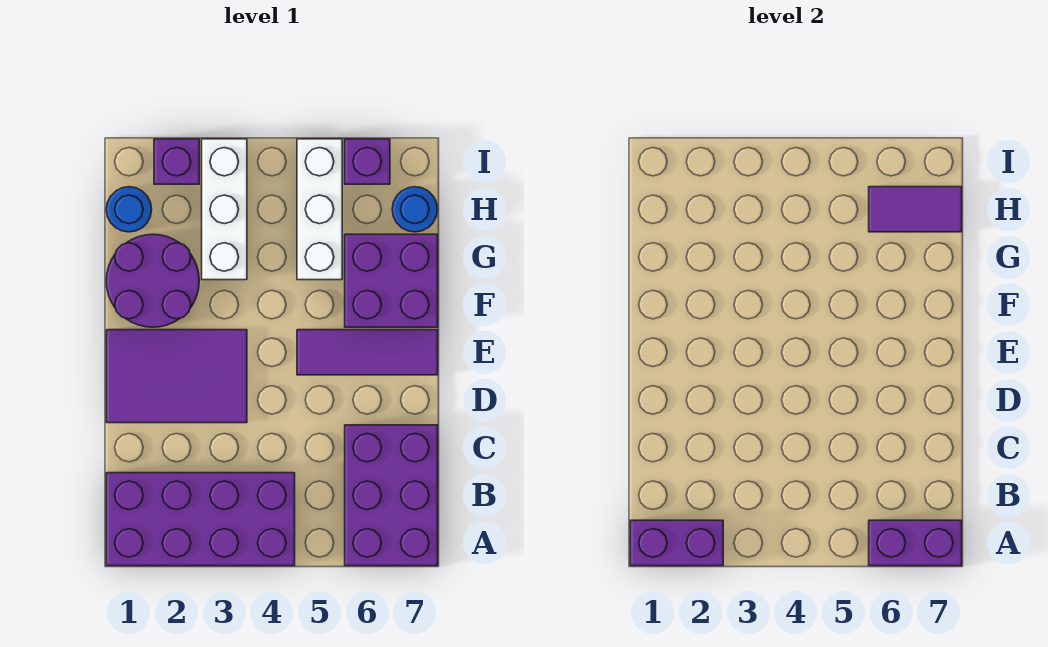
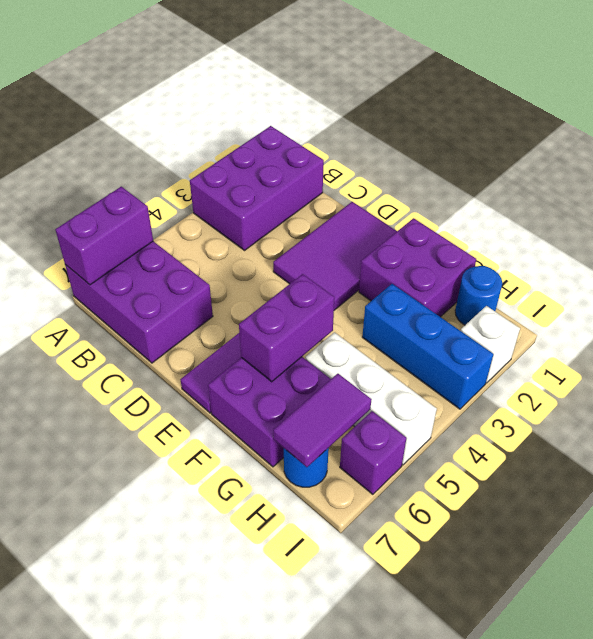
purple brick A1:B4 level 1 -> purple brick A1:B3 level 1
purple brick A1:A2 level 2 -> purple brick F5:F6 level 2
purple round brick F1:G2 level 1 -> purple brick F1:G2 level 1
white brick G3:I3 level 1 -> blue brick G3:I3 level 1
purple brick I2 level 1 -> white brick I2 level 1

